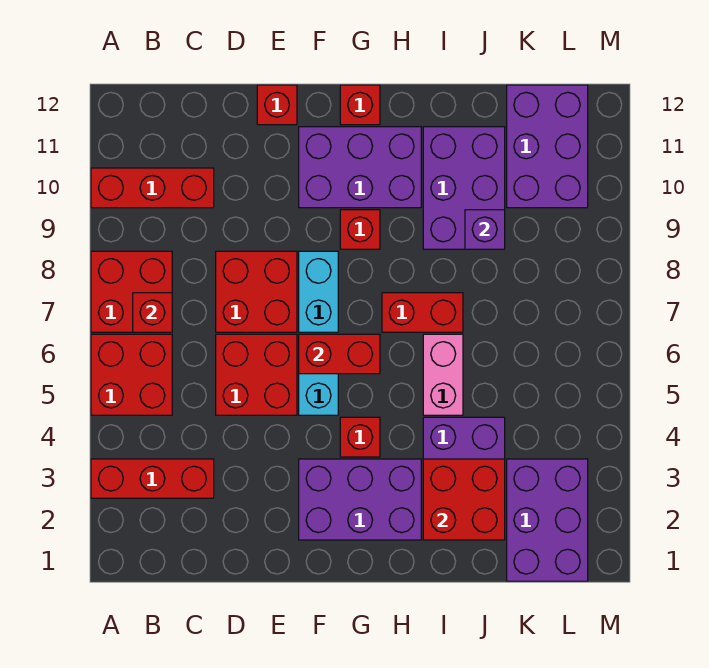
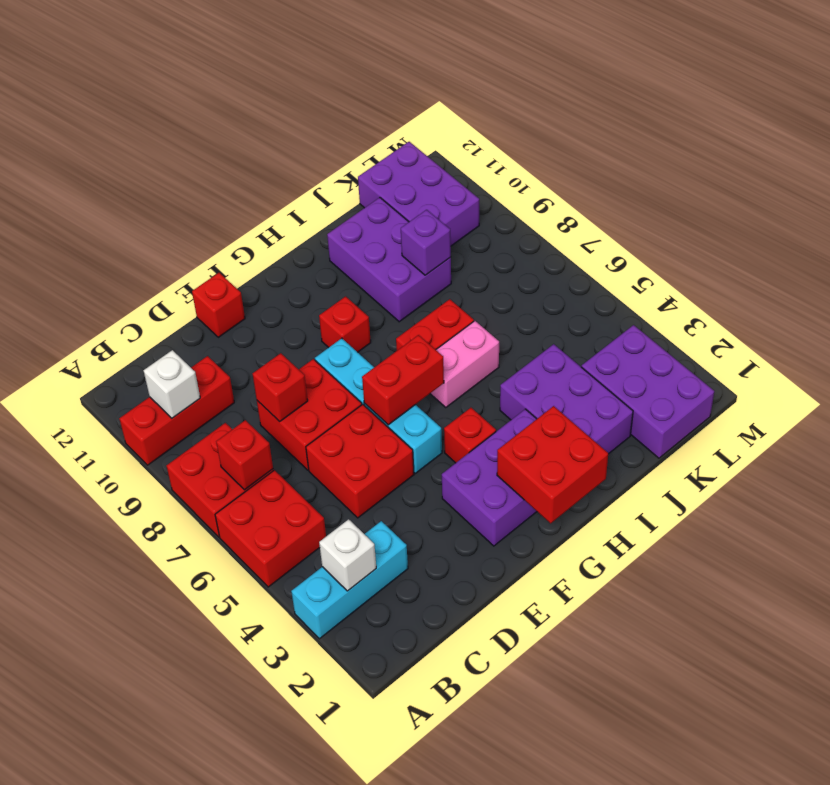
red brick A3:C3 level 1 -> cyan brick A3:C3 level 1
none -> white brick B3 level 2
none -> white brick B10 level 2
purple brick F10:H11 level 1 -> none
red brick G12 level 1 -> red brick D8 level 2
red brick I2:J3 level 2 -> red brick G1:H2 level 2
pink brick I5:I6 level 1 -> pink brick H6:I6 level 1

